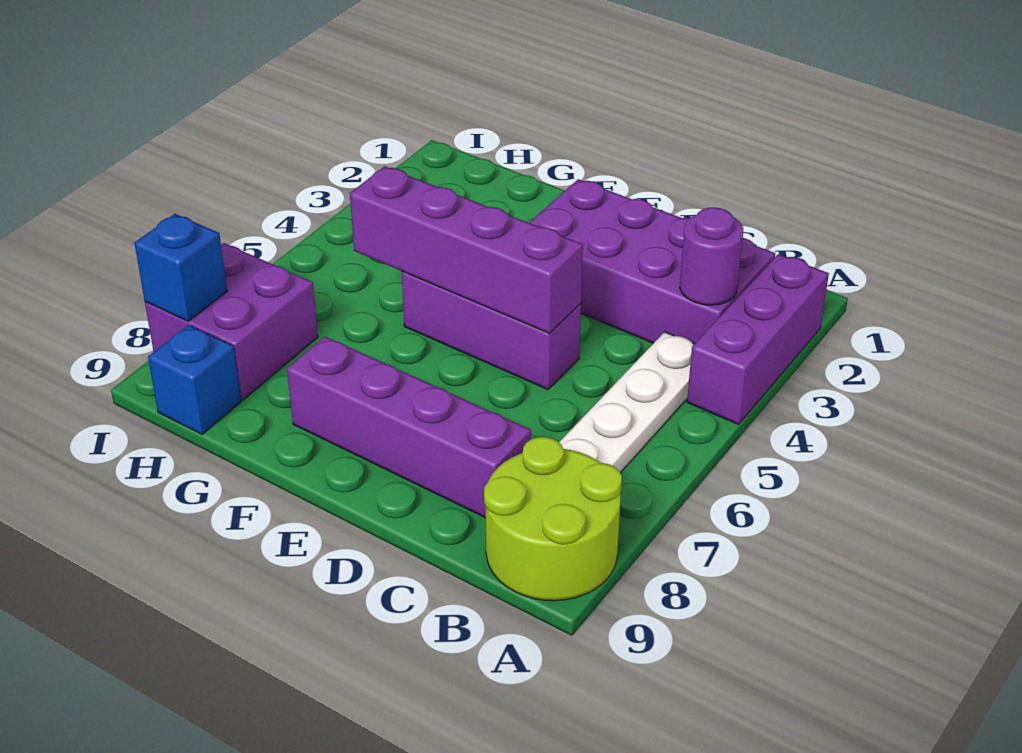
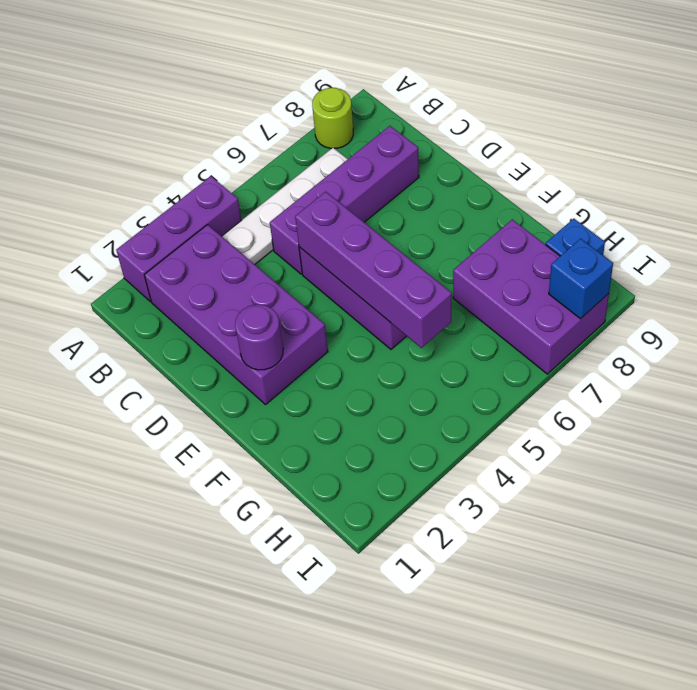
lime round brick A8:B9 level 1 -> lime round brick A8 level 1
purple round brick B3 level 2 -> purple round brick E2 level 2
purple brick C8:F8 level 1 -> purple brick C5:C8 level 1
purple brick H7:I8 level 1 -> purple brick G7:I8 level 1

